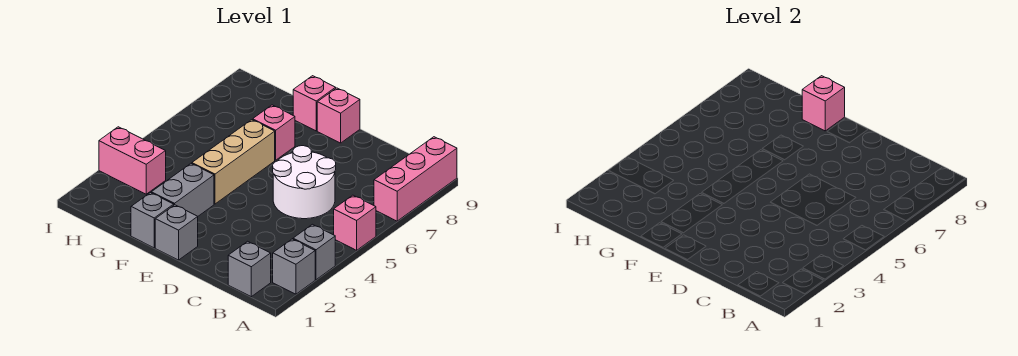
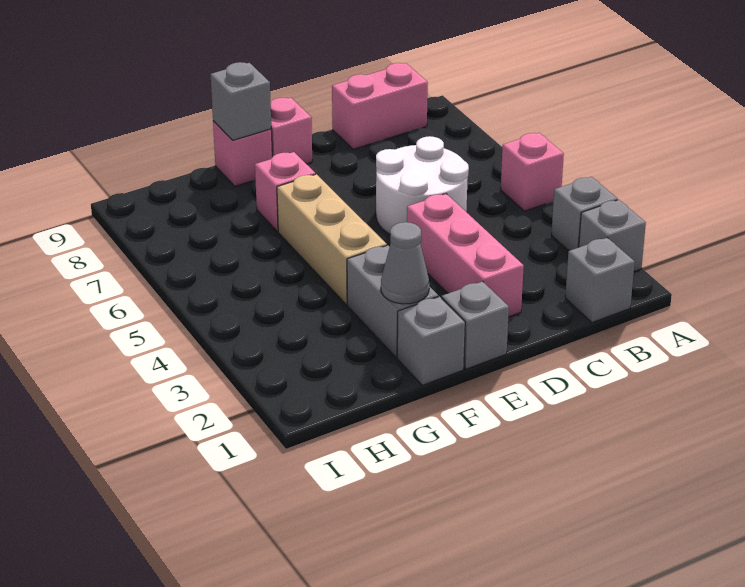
pink brick A7:A9 level 1 -> pink brick D2:D4 level 1
none -> grey cone F2 level 2
pink brick F9 level 2 -> grey brick F9 level 2
pink brick H3:I3 level 1 -> pink brick B9:C9 level 1

